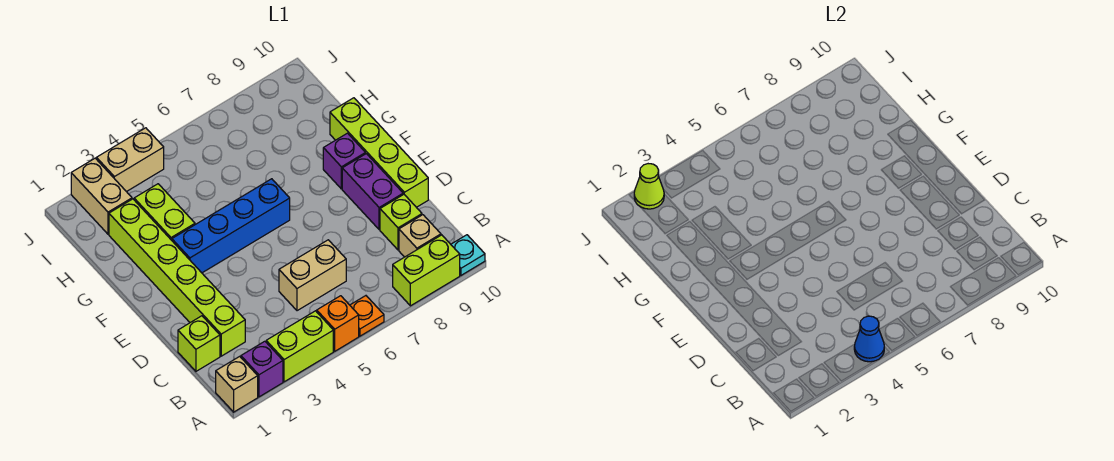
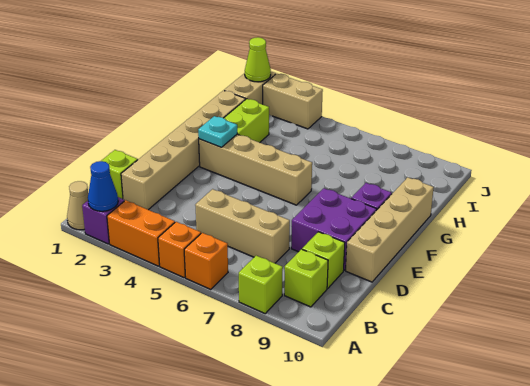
tan brick A1 level 1 -> tan cone A1 level 1
lime brick A3:A4 level 1 -> orange brick A3:A4 level 1
blue cone A4 level 2 -> blue cone A2 level 2
orange plate A6 level 1 -> orange brick A6 level 1
lime brick A8:A9 level 1 -> lime brick A8 level 1
cyan plate A10 level 1 -> cyan plate F3 level 2
tan brick B9 level 1 -> lime brick B9 level 1
lime brick C2:H2 level 1 -> tan brick C2:H2 level 1
tan brick C5:C6 level 1 -> tan brick C5:C7 level 1
purple brick D9:E9 level 1 -> purple brick D8:E9 level 1
lime brick D10:G10 level 1 -> tan brick D10:G10 level 1
blue brick F3:F6 level 1 -> tan brick F3:F6 level 1

